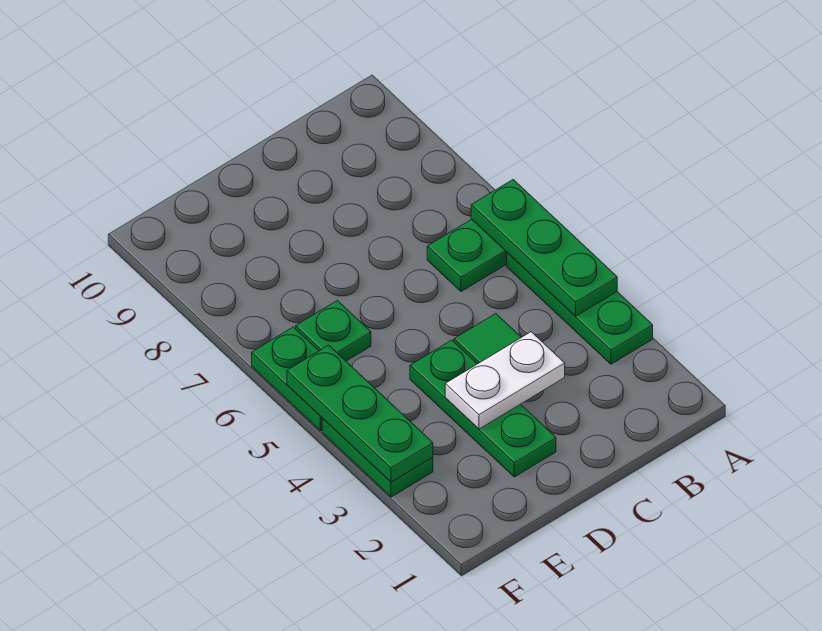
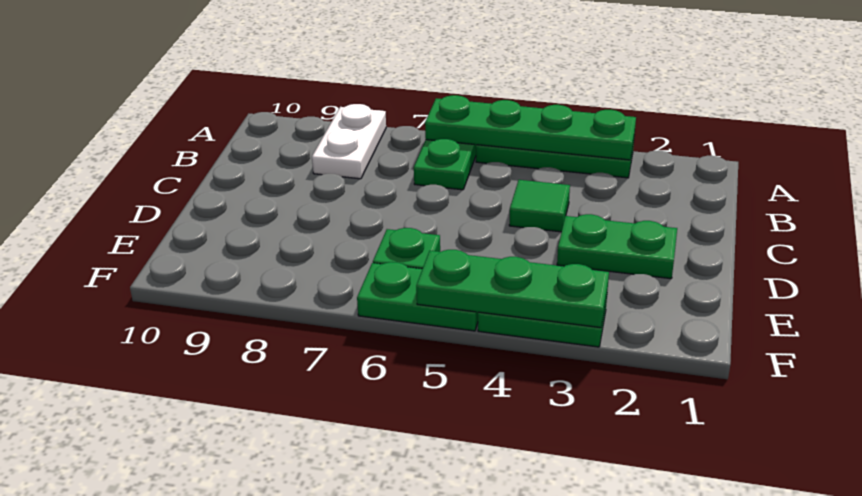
green plate A4:A6 level 2 -> green plate A3:A6 level 2
white plate C3:D3 level 2 -> white plate A8:B8 level 1
green plate D2:D4 level 1 -> green plate D2:D3 level 1

